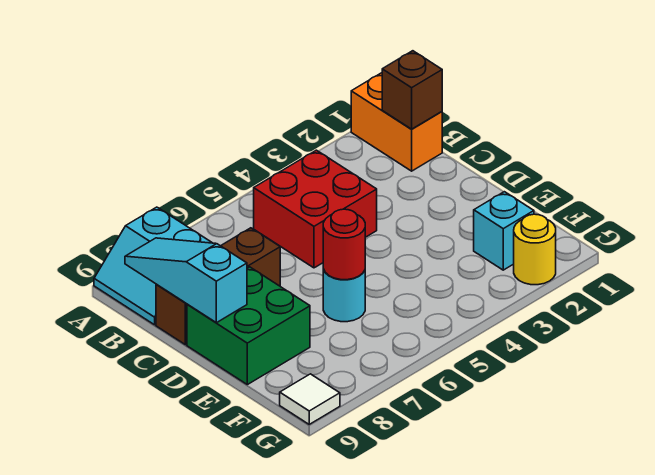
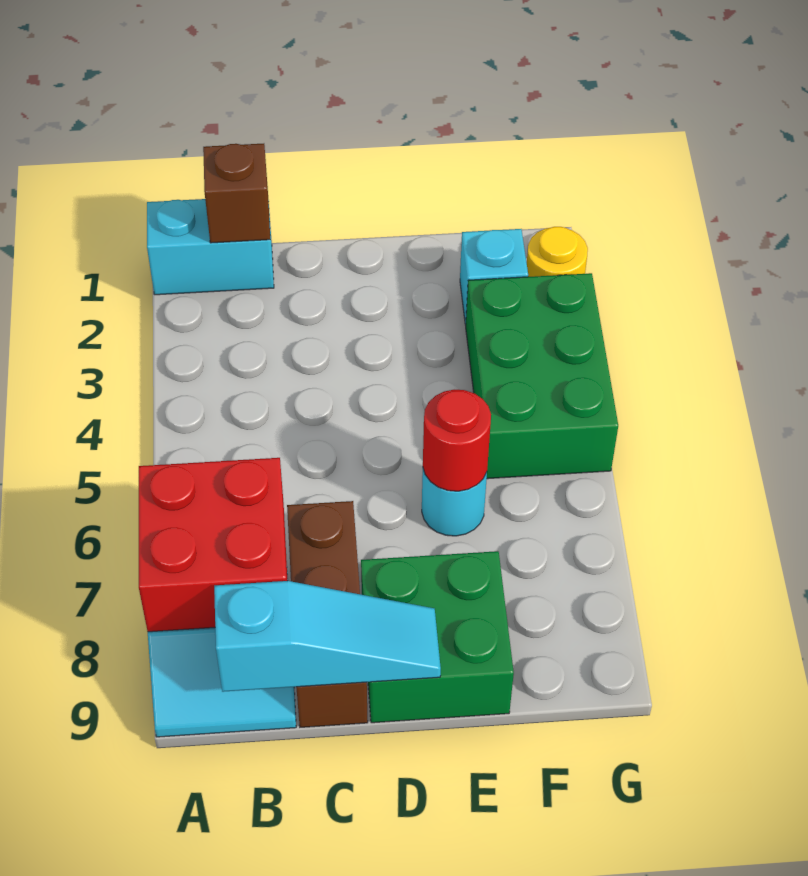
orange brick A1:B1 level 1 -> cyan brick A1:B1 level 1
red brick B4:C5 level 1 -> red brick A7:B8 level 2
cyan slope B9:D9 level 2 top D -> cyan slope B9:D9 level 2 top B
none -> green brick F3:G5 level 1
white tile G9 level 1 -> none

